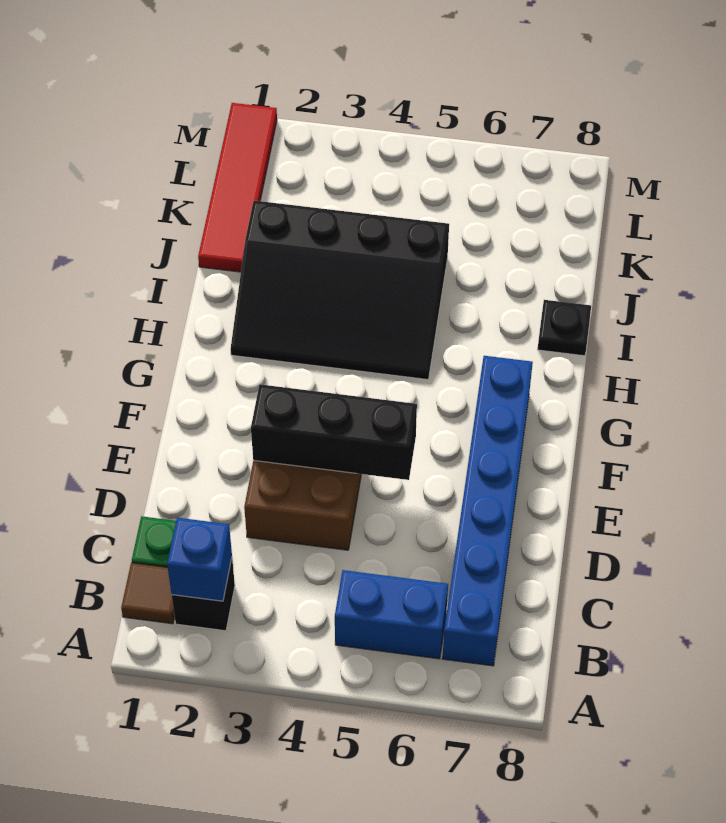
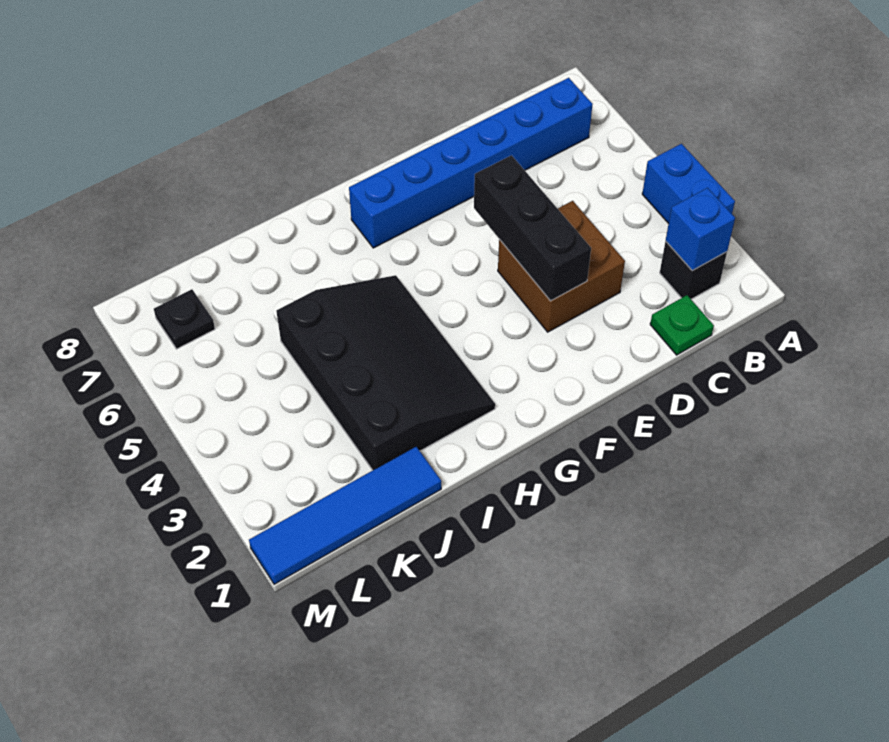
brown tile B1 level 1 -> none
blue brick B5:B6 level 1 -> blue brick A3:A4 level 1
black plate I8 level 1 -> black plate L7 level 1
red tile J1:M1 level 1 -> blue tile J1:M1 level 1

